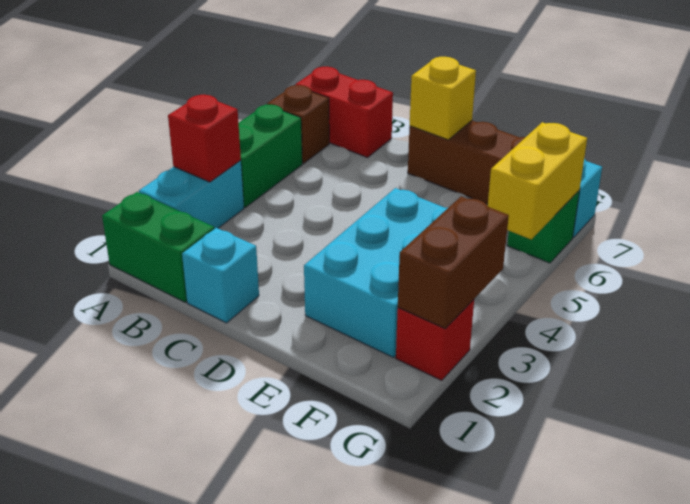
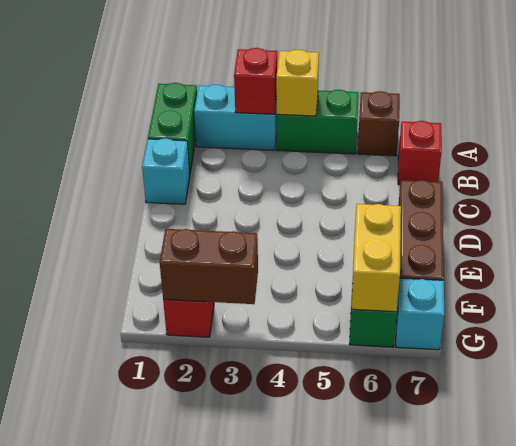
red brick A7:B7 level 1 -> red brick B7 level 1
yellow brick D7 level 2 -> yellow brick A4 level 2
cyan brick E2:F4 level 1 -> none
yellow brick G5:G6 level 2 -> yellow brick F6:G6 level 2

